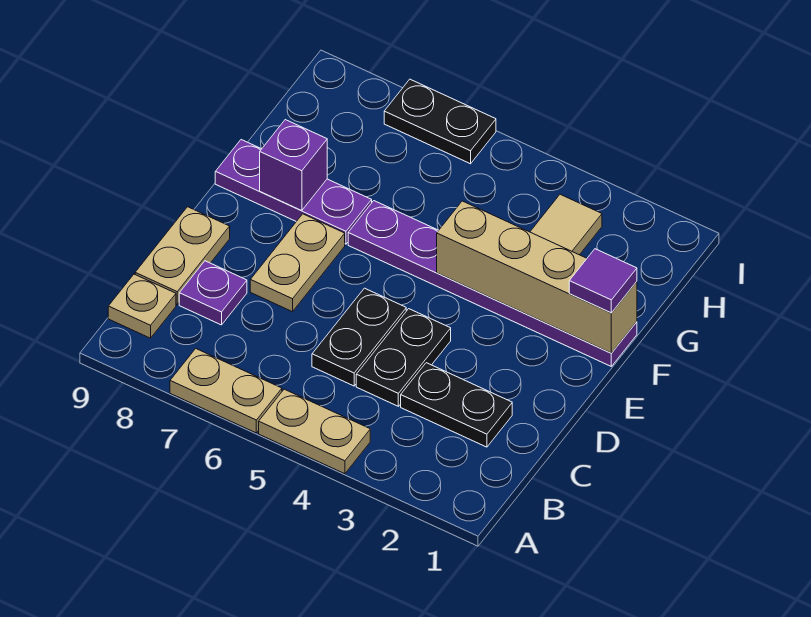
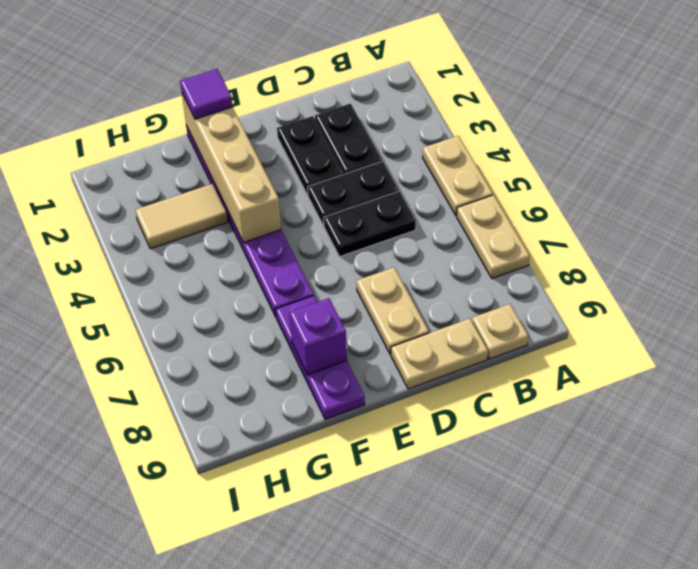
purple plate C8 level 1 -> none
tan plate D7:E7 level 1 -> tan plate D7:D8 level 1
black plate I6:I7 level 1 -> black plate D2:D3 level 1

